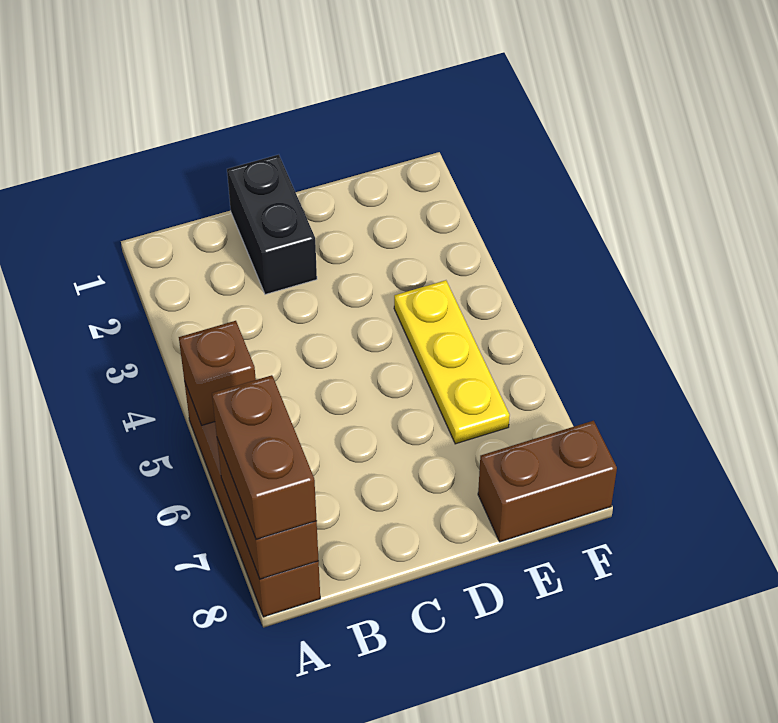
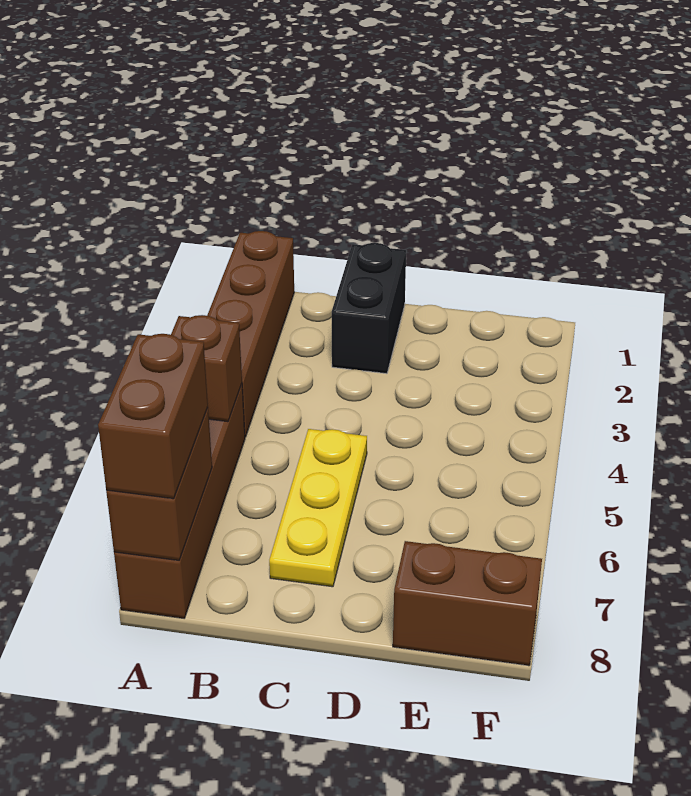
none -> brown brick A1:A4 level 1
yellow plate E4:E6 level 1 -> yellow plate C5:C7 level 1

